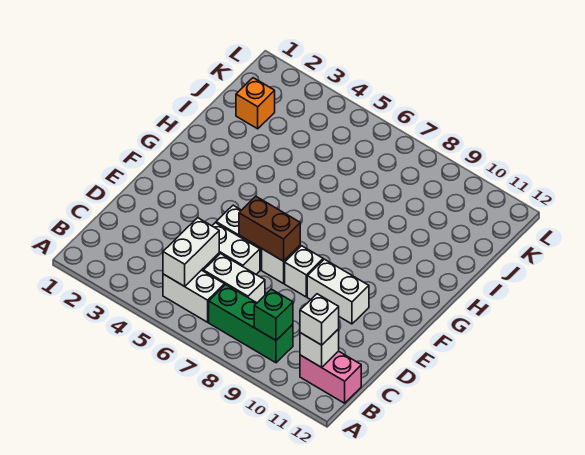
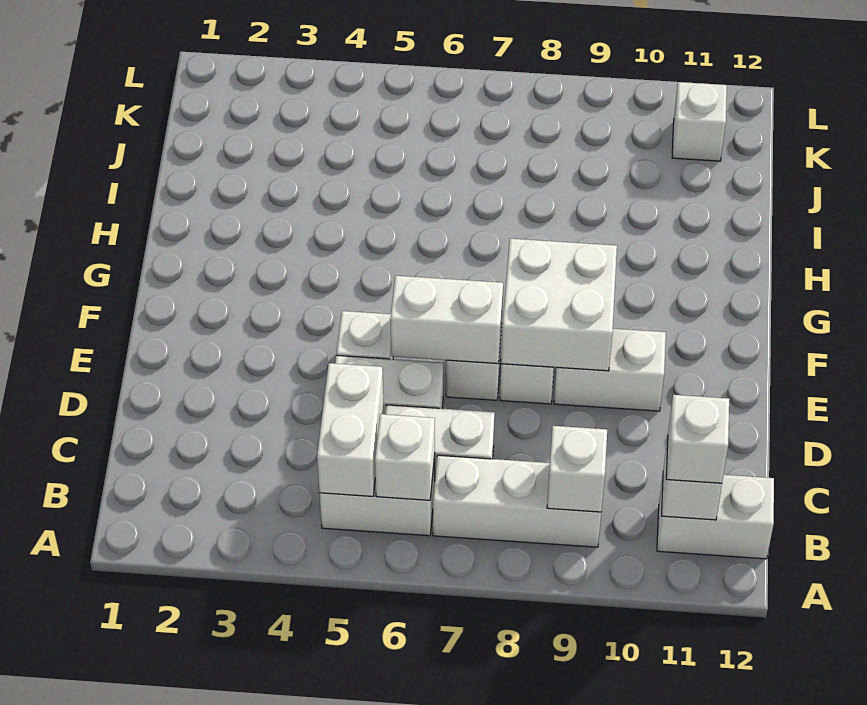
none -> white brick B6 level 2
green brick B7:B9 level 1 -> white brick B7:B9 level 1
green brick B9 level 2 -> white brick B9 level 2
pink brick B11:B12 level 1 -> white brick B11:B12 level 1
brown brick E6:E7 level 2 -> white brick E6:E7 level 2
none -> white brick E8:F9 level 2
orange brick J2 level 1 -> none
none -> white brick K11 level 1

